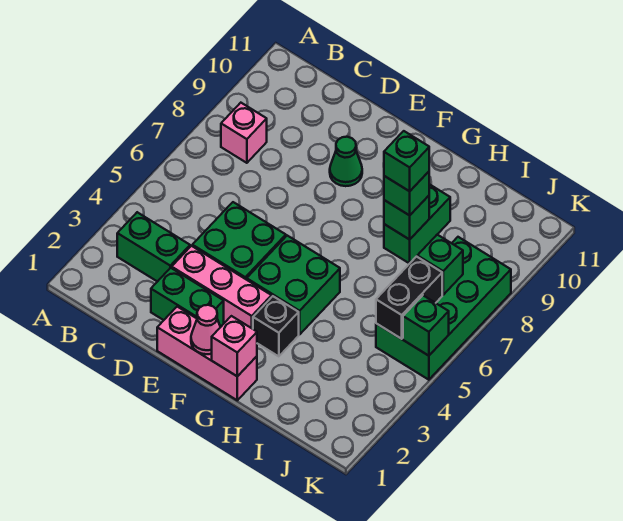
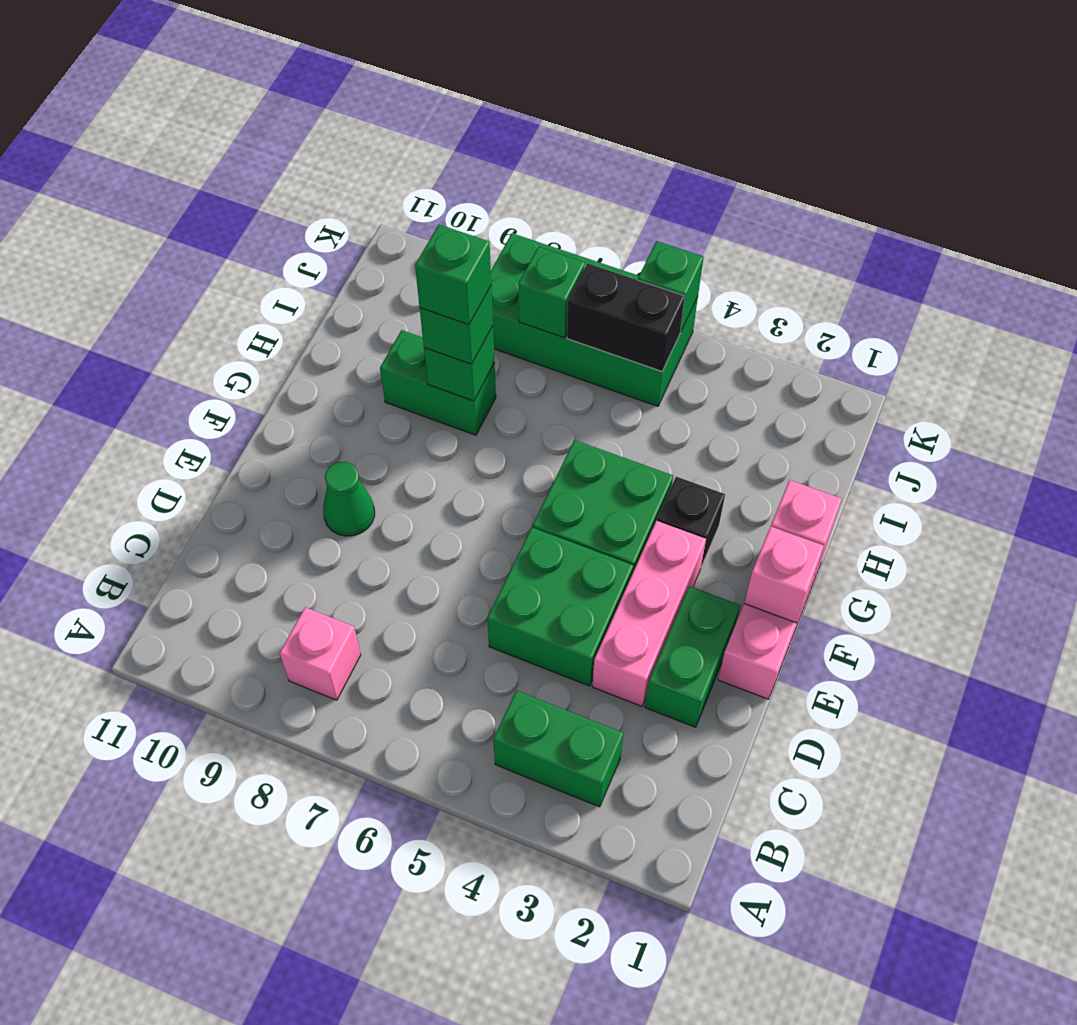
green brick B3:C3 level 1 -> green brick B3:B4 level 1
pink cone F1 level 2 -> pink brick F1 level 2

